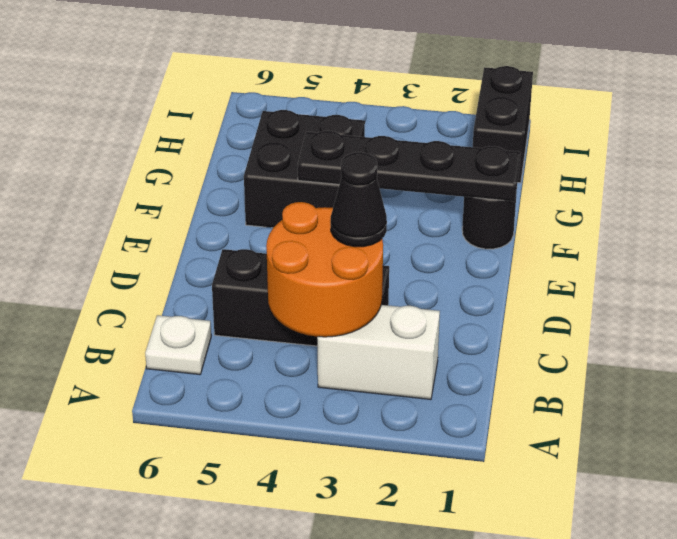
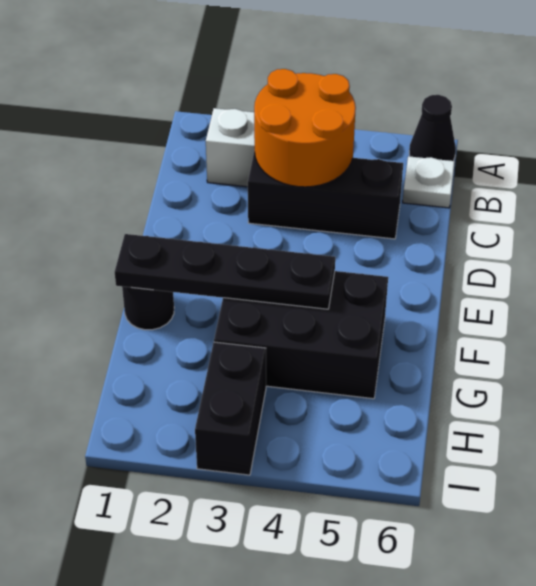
black cone C3 level 3 -> black cone A6 level 1
black brick F4:G5 level 1 -> black brick F3:G5 level 1
black brick H1:I1 level 1 -> black brick H3:I3 level 1

